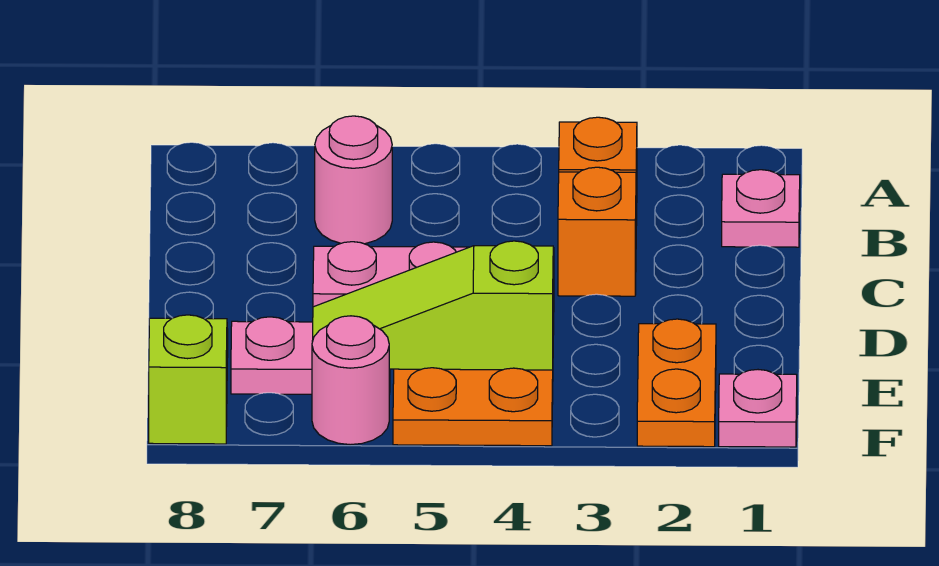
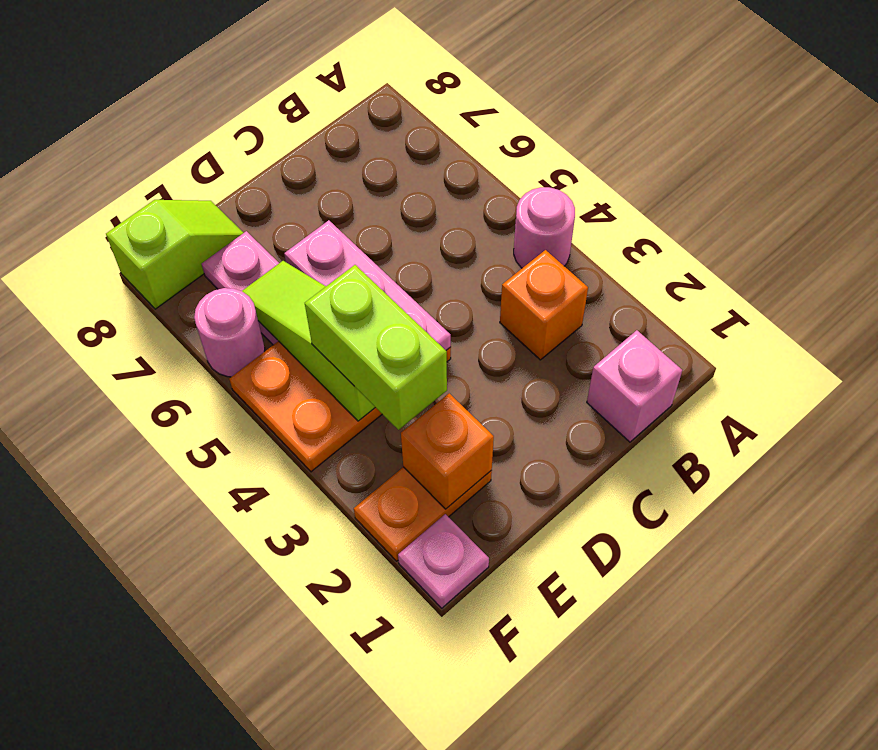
pink plate B1 level 1 -> pink brick B1 level 1
pink round brick B6 level 1 -> pink round brick A4 level 1
orange brick C3 level 1 -> orange brick E2 level 2
none -> lime brick E3:E4 level 3

